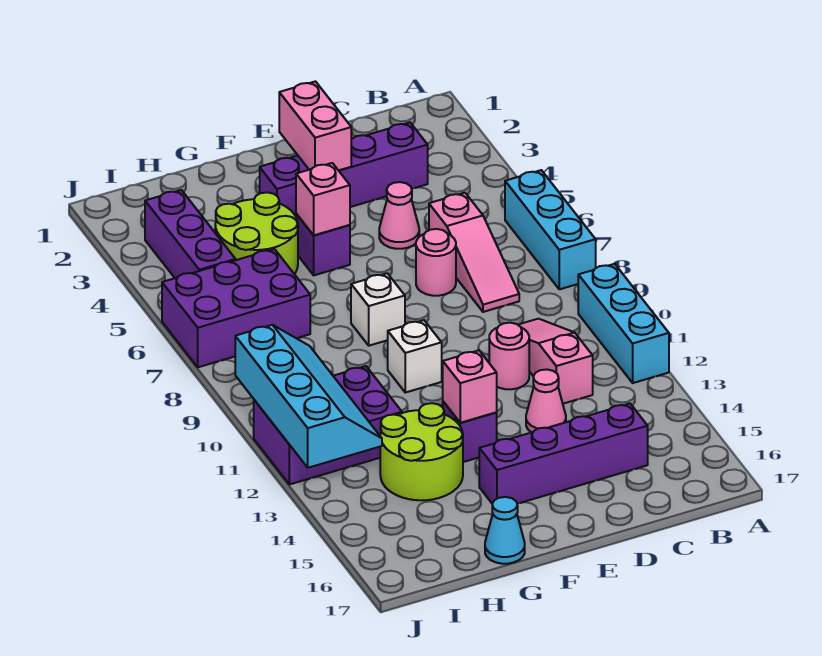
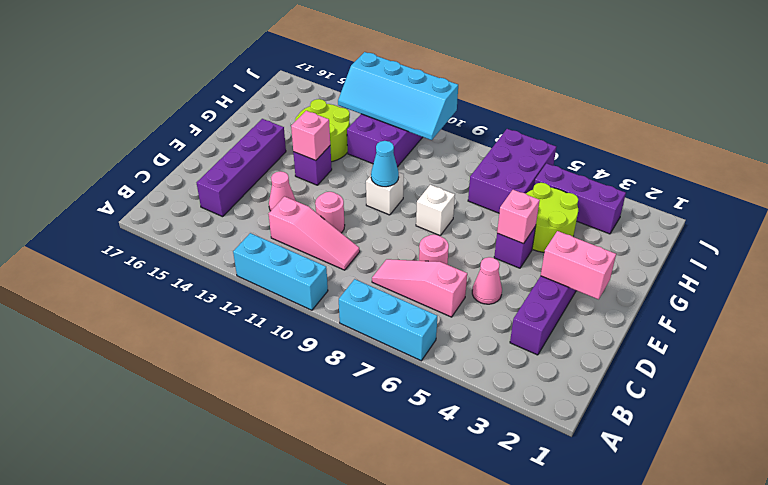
cyan cone G17 level 1 -> cyan cone F10 level 2

